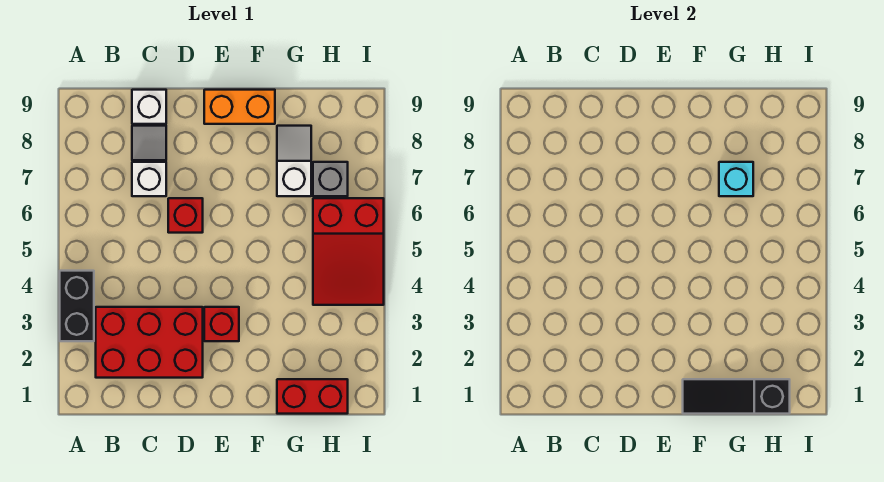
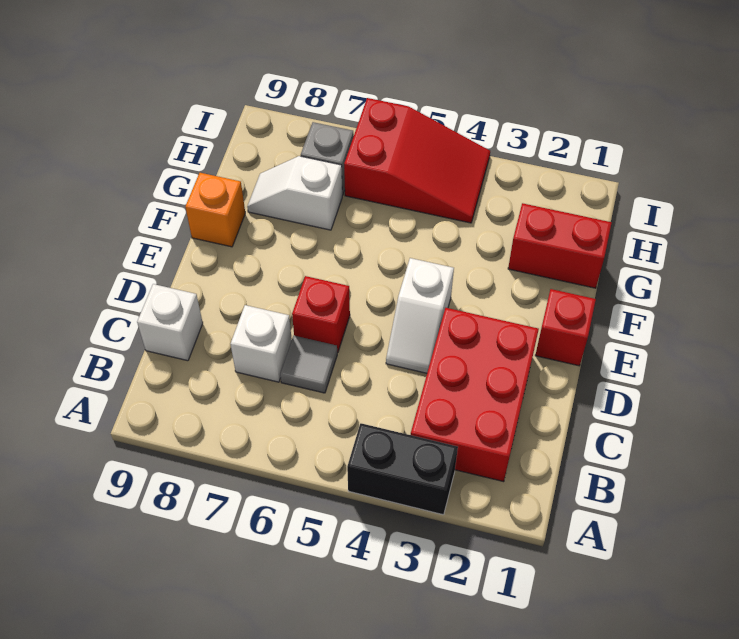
grey tile C8 level 1 -> grey tile C6 level 1
none -> white slope D4:E4 level 1 top E
red brick E3 level 1 -> red brick E1 level 1
orange brick E9:F9 level 1 -> orange brick F9 level 1
black slope F1:H1 level 2 top H -> none
red brick G1:H1 level 1 -> red brick G1:G2 level 1
cyan brick G7 level 2 -> none

